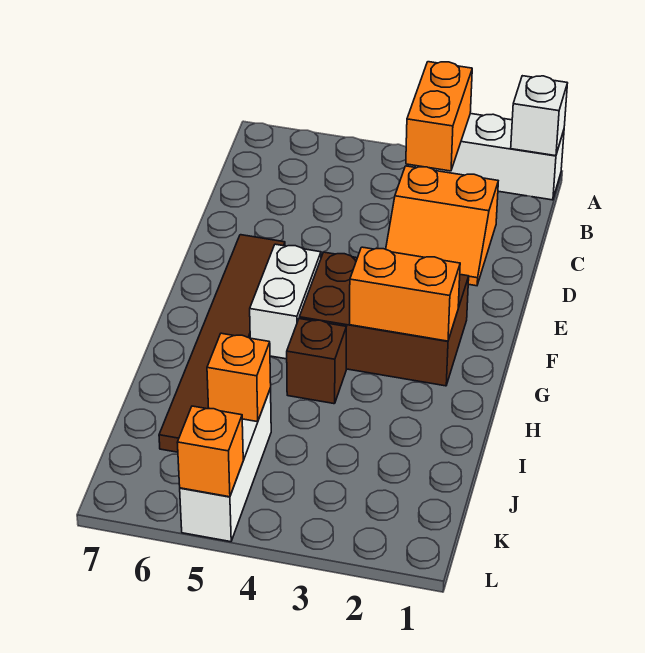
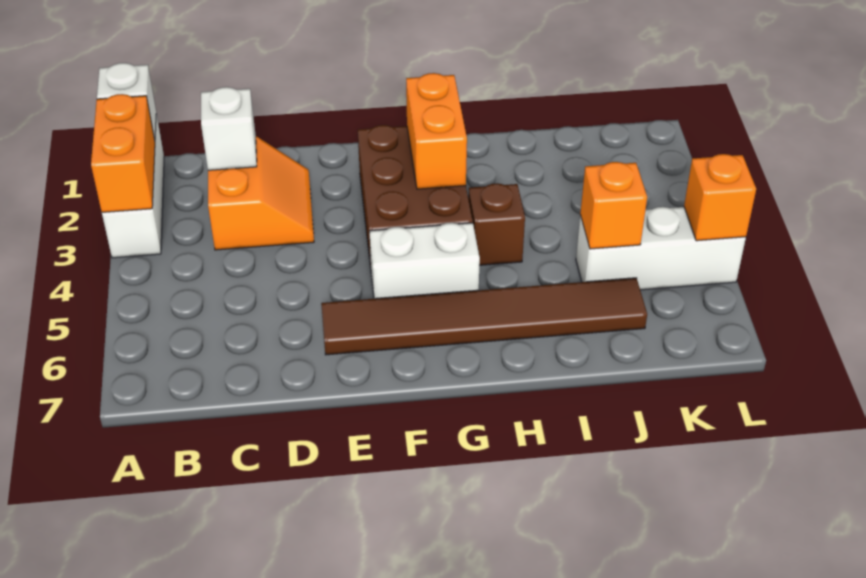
orange brick A3:B3 level 2 -> orange brick A2:A3 level 2
none -> white brick C2 level 2

